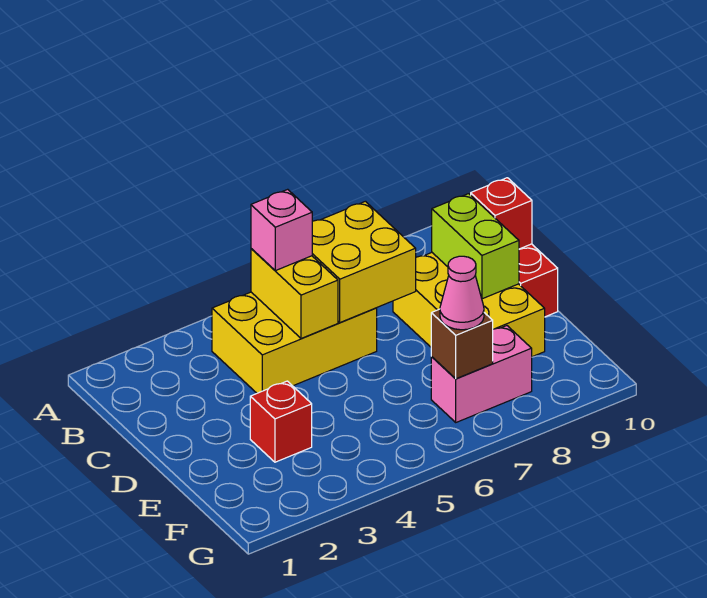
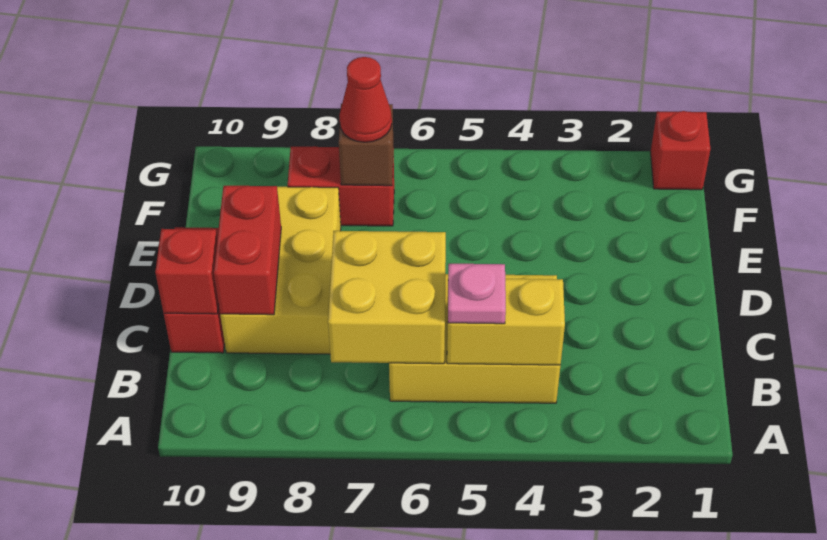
yellow brick B5:C5 level 2 -> yellow brick B4:B5 level 2
pink brick B5 level 3 -> pink plate B5 level 3
lime brick C9:D9 level 2 -> red brick C9:D9 level 2
red brick E3 level 1 -> red brick G1 level 1
pink brick F7:F8 level 1 -> red brick F7:F8 level 1
pink cone F7 level 3 -> red cone F7 level 3

